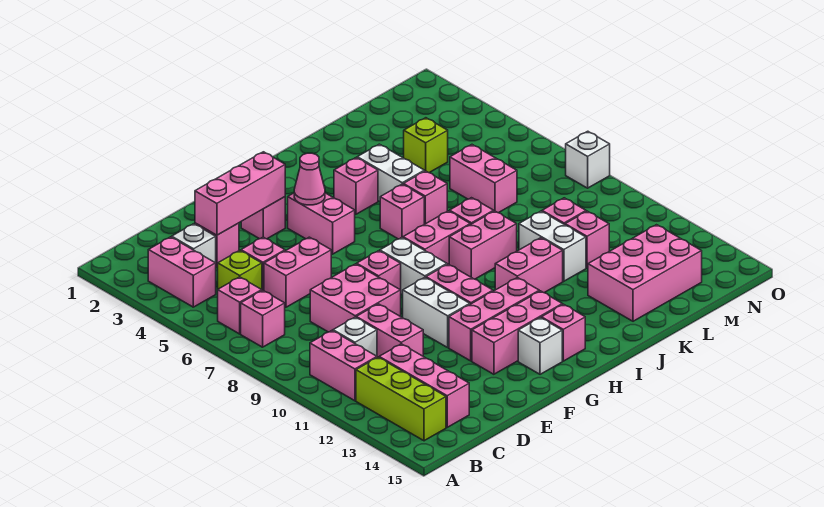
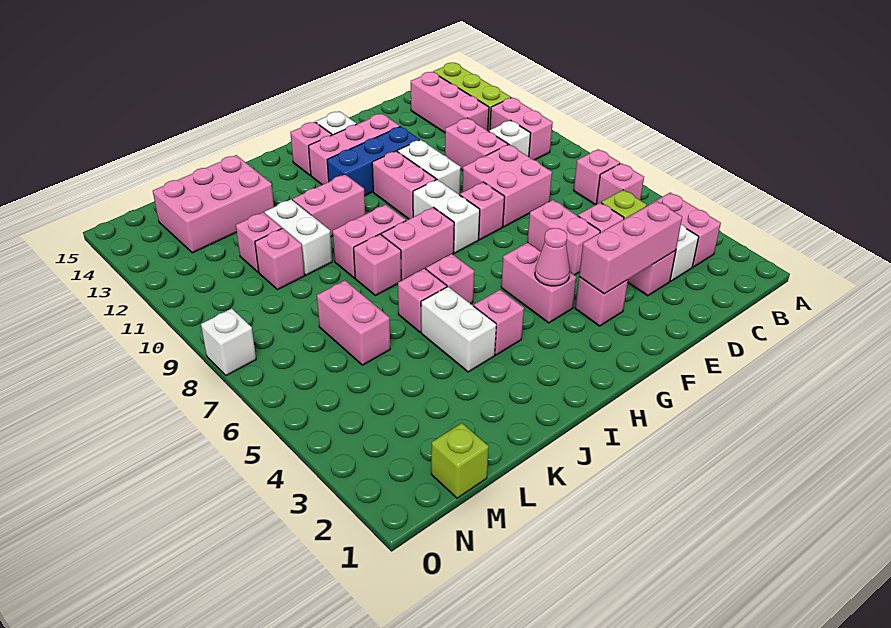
pink brick D6:E6 level 1 -> pink brick E5:E6 level 1
pink brick F12:H12 level 1 -> blue brick F12:H12 level 1
lime brick L4 level 1 -> lime brick M1 level 1

